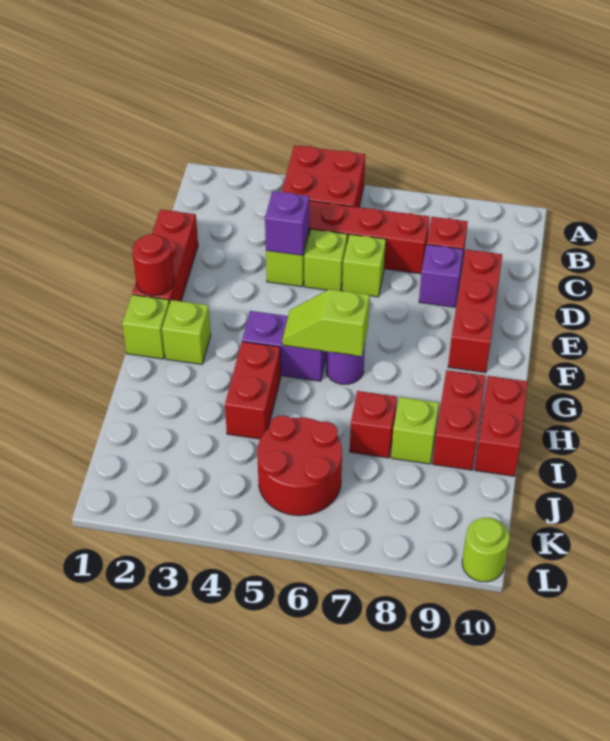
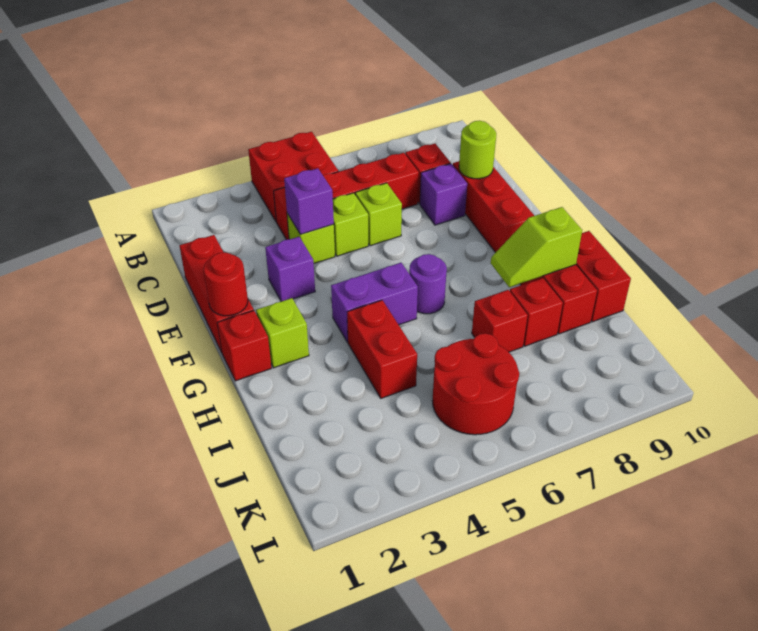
none -> purple brick E3 level 1
lime brick G1 level 1 -> red brick G1 level 1
lime slope G5:G6 level 2 top 6 -> lime slope H8:H9 level 2 top 9
lime brick I8 level 1 -> red brick I8 level 1
lime round brick L10 level 1 -> lime round brick D9 level 2

